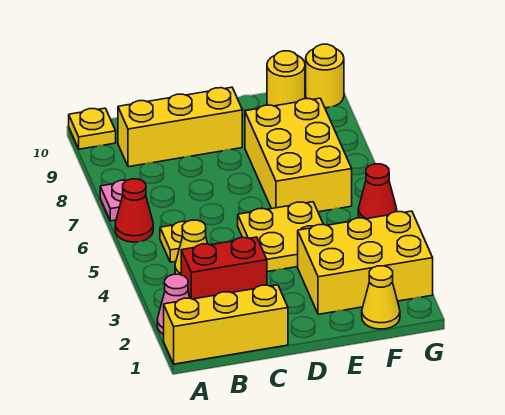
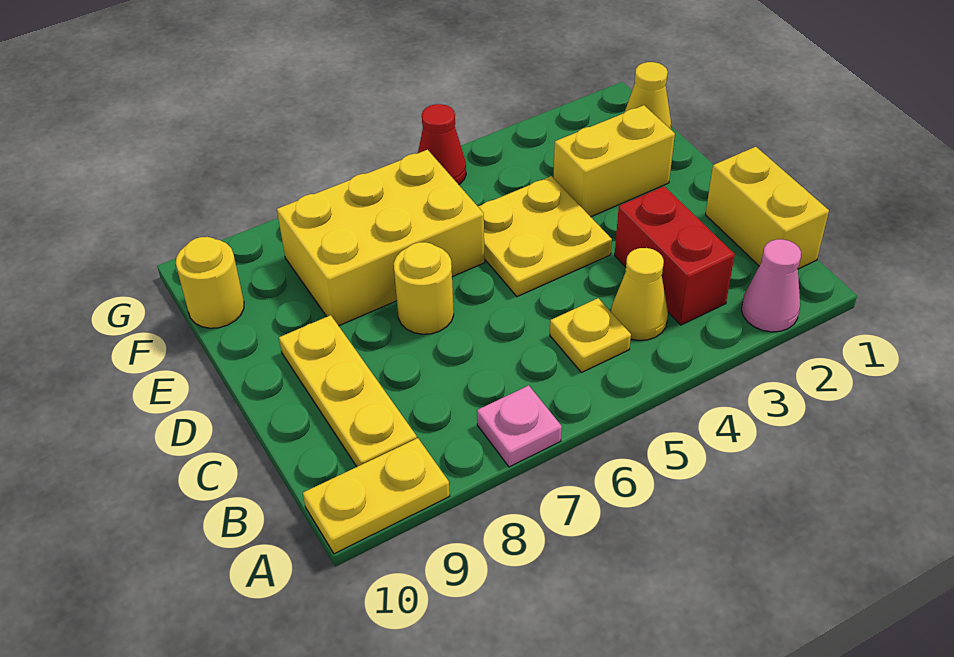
yellow brick A1:C1 level 1 -> yellow brick B1:C1 level 1
red cone A6 level 1 -> none
yellow plate A10 level 1 -> yellow plate A9:A10 level 1
yellow brick B9:D9 level 1 -> yellow plate B9:D9 level 1
yellow brick E2:G3 level 1 -> yellow brick E2:E3 level 1
yellow round brick G10 level 1 -> yellow round brick D7 level 1

